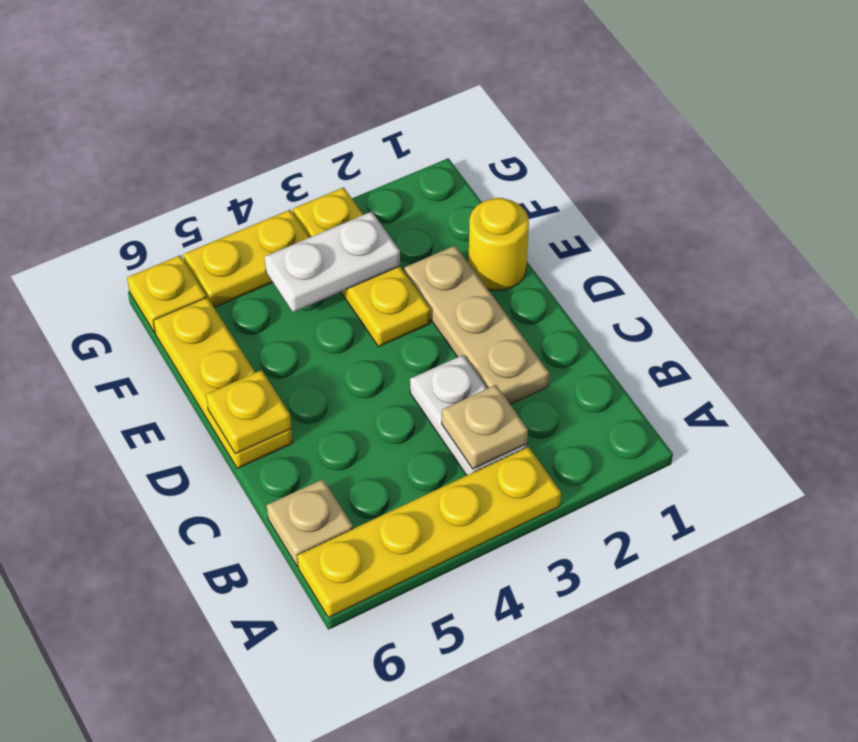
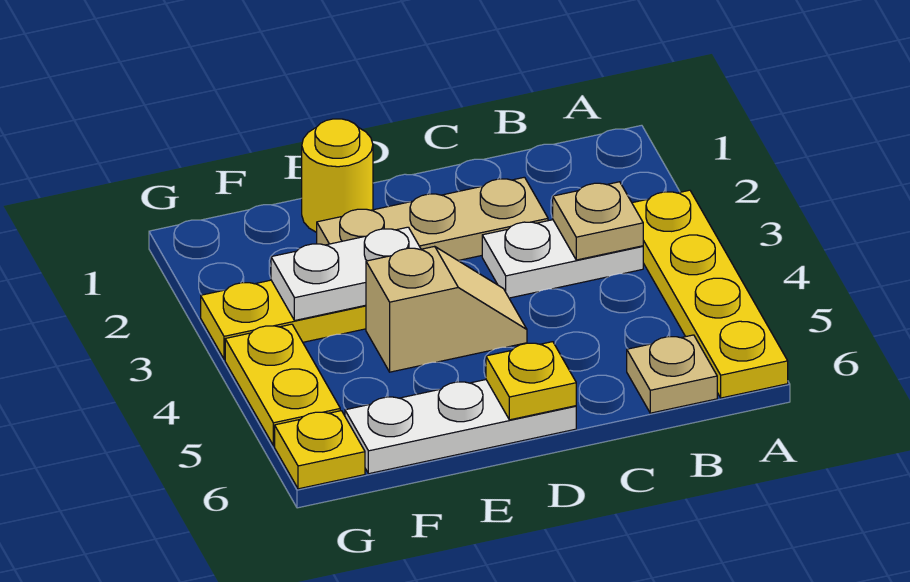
none -> tan slope D4:E4 level 1 top E
yellow plate D6:F6 level 1 -> white plate D6:F6 level 1
white plate F3:F4 level 2 -> white plate E3:F3 level 2

